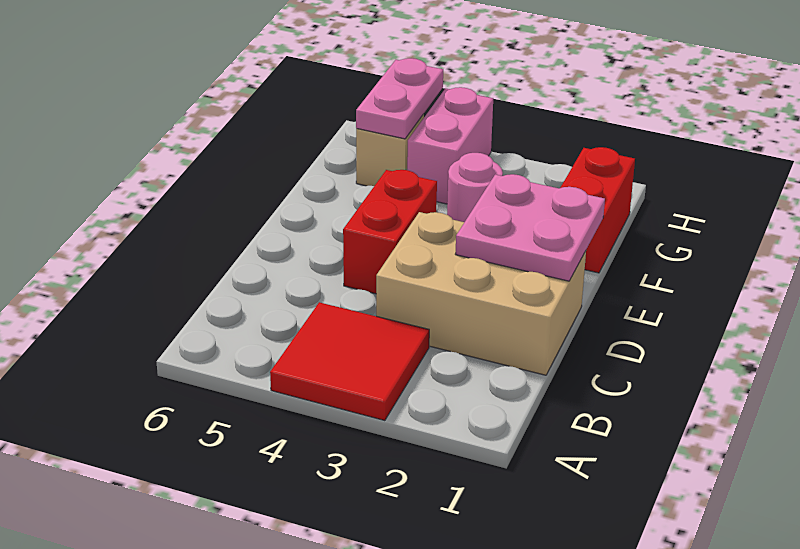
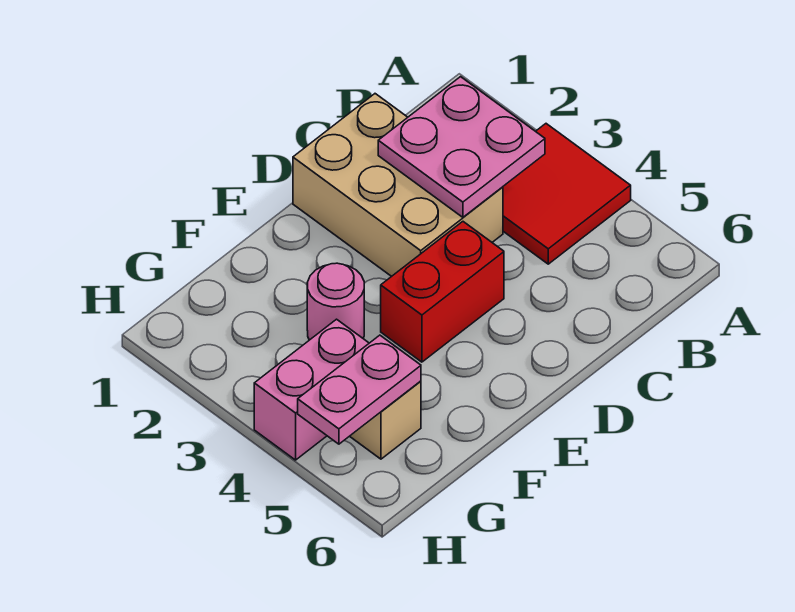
pink plate D1:E2 level 2 -> pink plate B2:C3 level 2
red brick F1:G1 level 1 -> none

